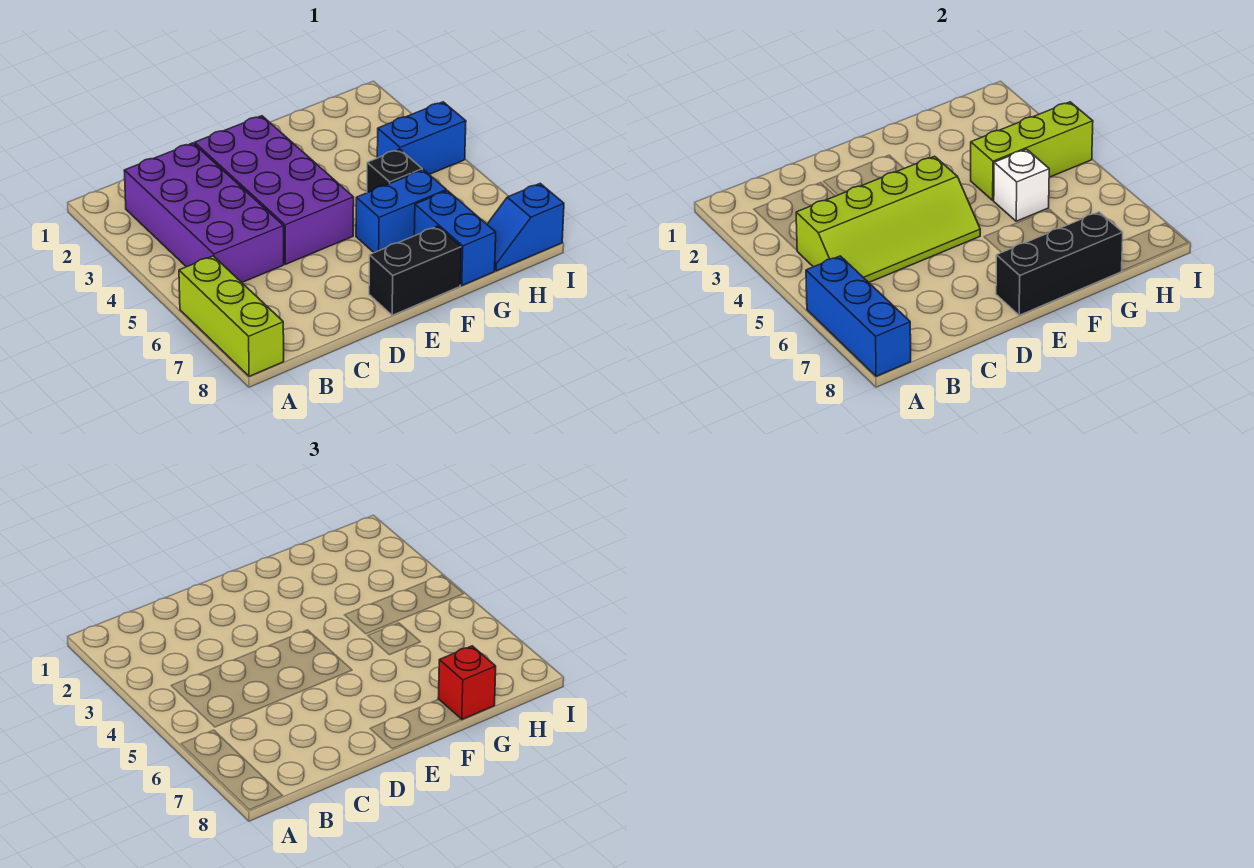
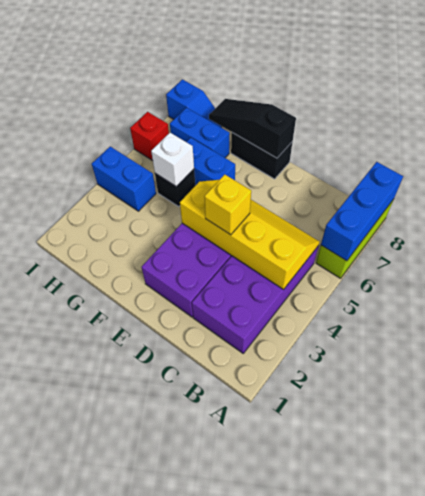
lime slope B4:E5 level 2 top 4 -> yellow slope B4:E5 level 2 top 4
none -> yellow brick D4 level 3
black brick E8:G8 level 2 -> black slope E8:G8 level 2 top E
lime brick G4:I4 level 2 -> none
blue brick G7:G8 level 1 -> blue brick G7:H7 level 1
red brick G8 level 3 -> red brick I6 level 1

